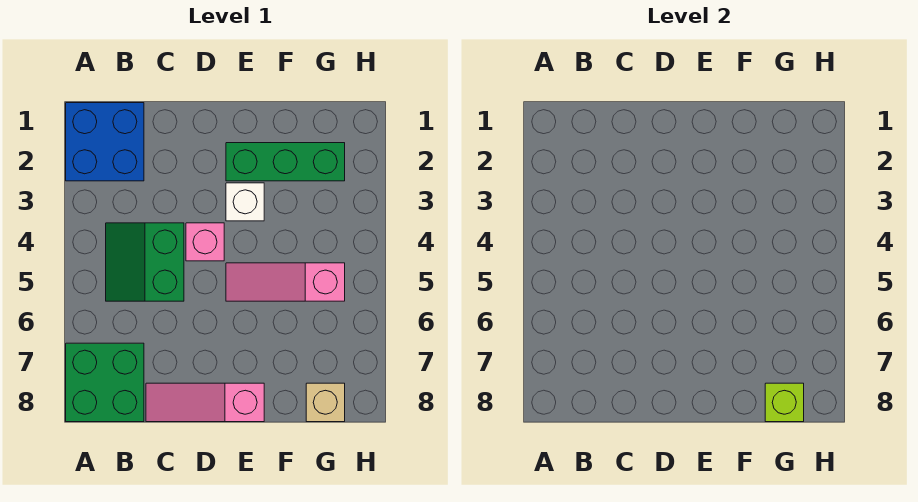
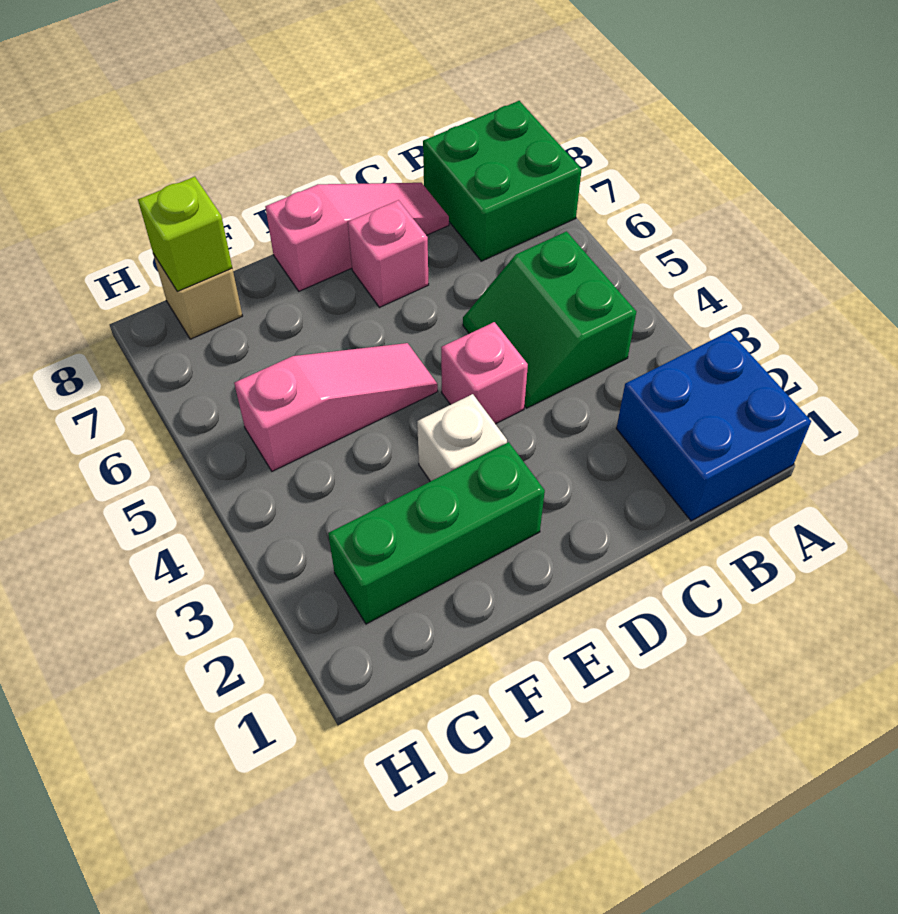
green slope B4:C5 level 1 top C -> green slope B4:C5 level 1 top B
none -> pink brick D7 level 1

